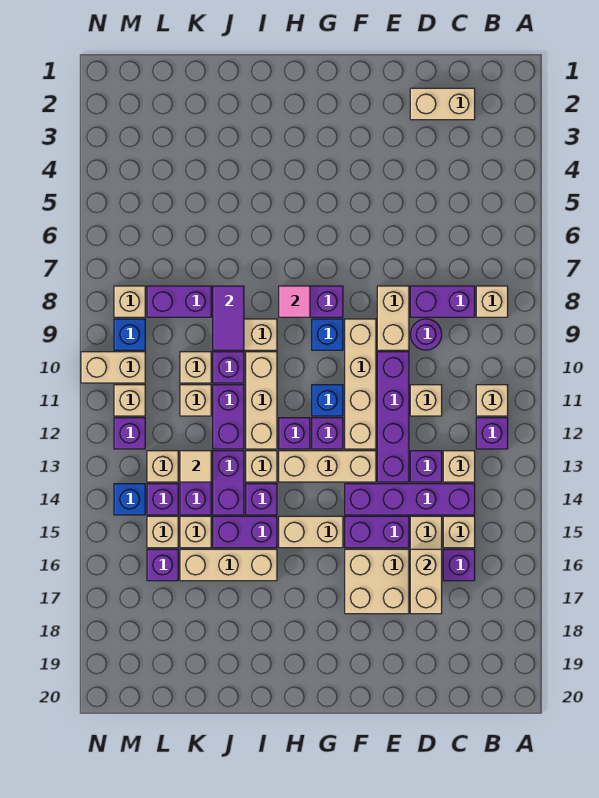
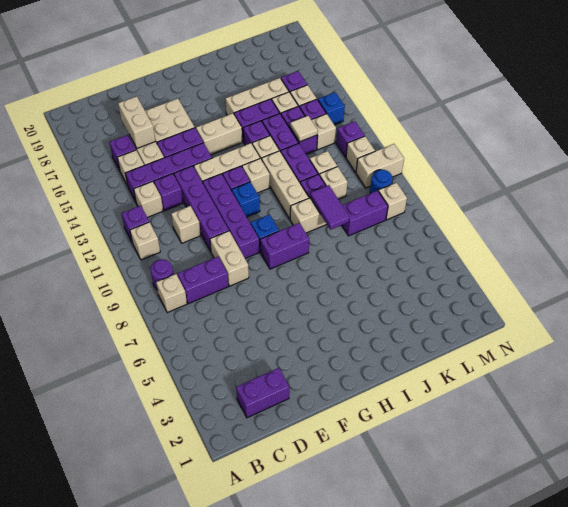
tan brick C2:D2 level 1 -> purple brick C2:D2 level 1
purple round brick D9 level 1 -> purple round brick B9 level 1
tan brick F9:F12 level 1 -> purple brick F9:F12 level 1
pink tile H8 level 2 -> none
purple brick H12 level 1 -> tan brick H12 level 1
blue brick M9 level 1 -> blue round brick M9 level 1

